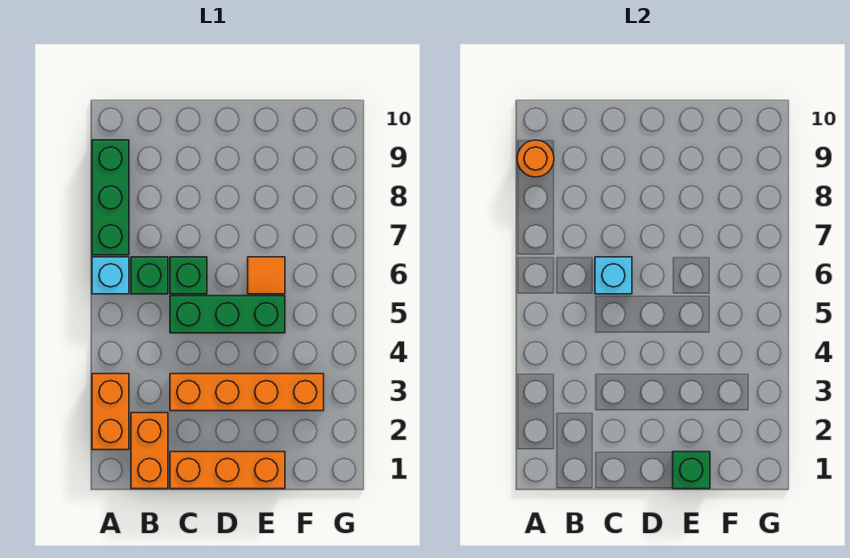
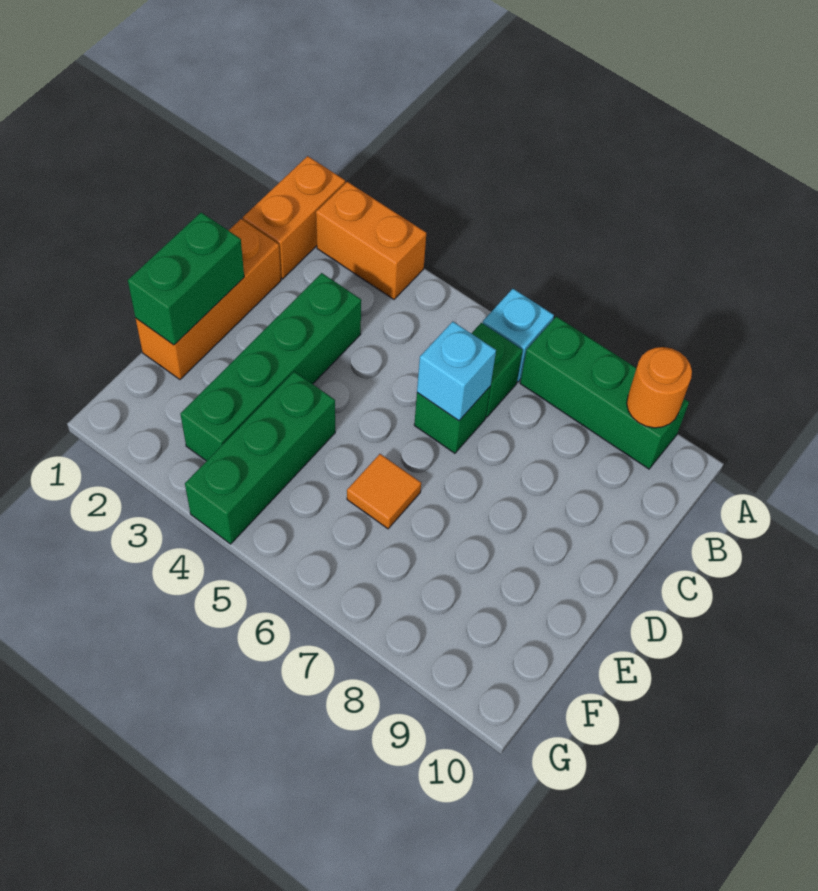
orange brick B1:B2 level 1 -> orange brick A1:B1 level 1
orange brick C3:F3 level 1 -> green brick C3:F3 level 1
green brick C5:E5 level 1 -> green brick E4:G4 level 1
green brick E1 level 2 -> green brick D1:E1 level 2

